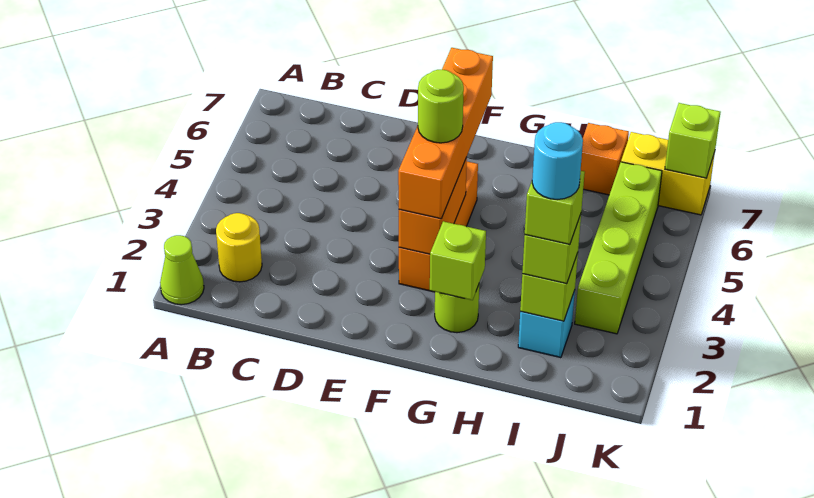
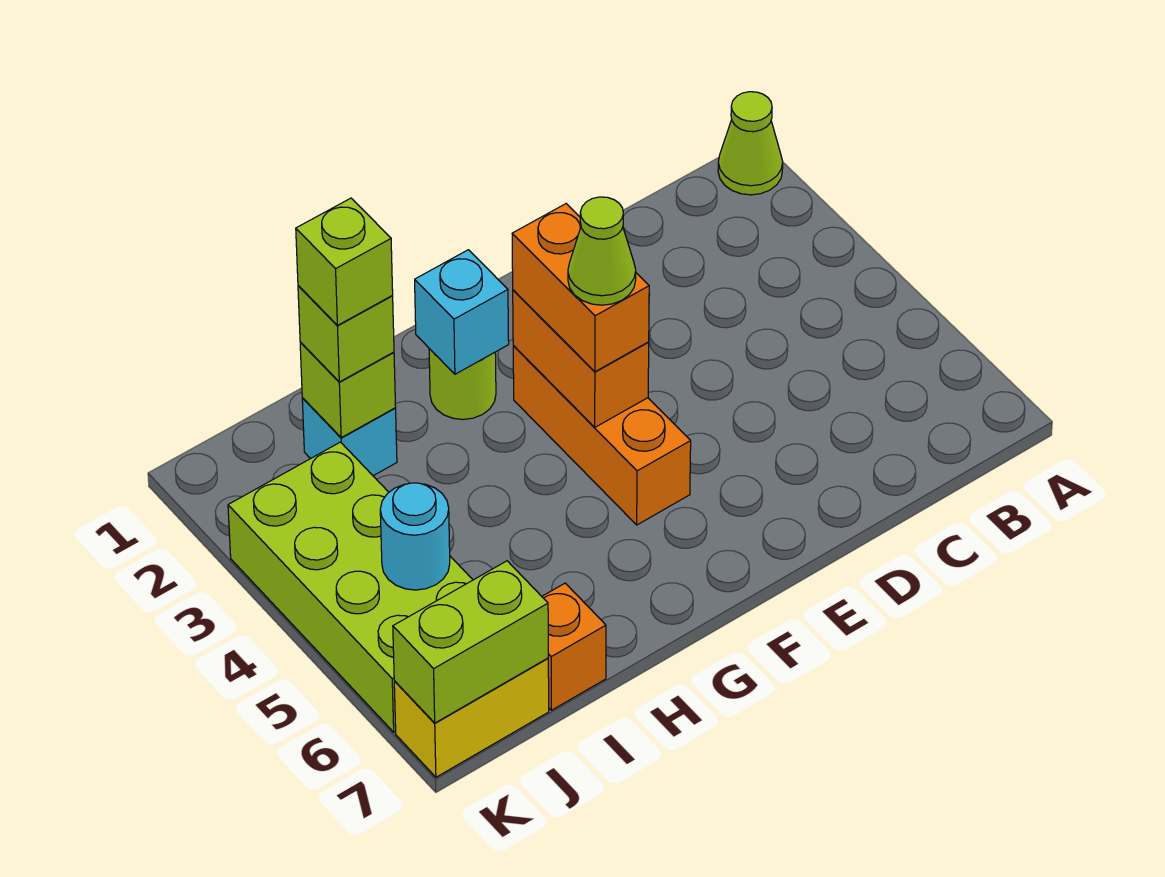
yellow round brick B2 level 1 -> none
orange brick F3:F6 level 3 -> orange brick F3:F4 level 3
lime round brick F4 level 4 -> lime cone F4 level 4
lime brick G2 level 2 -> cyan brick G2 level 2
cyan round brick I2 level 5 -> cyan round brick J5 level 2
lime brick J3:J6 level 1 -> lime brick J3:K6 level 1
lime brick K7 level 2 -> lime brick J7:K7 level 2

